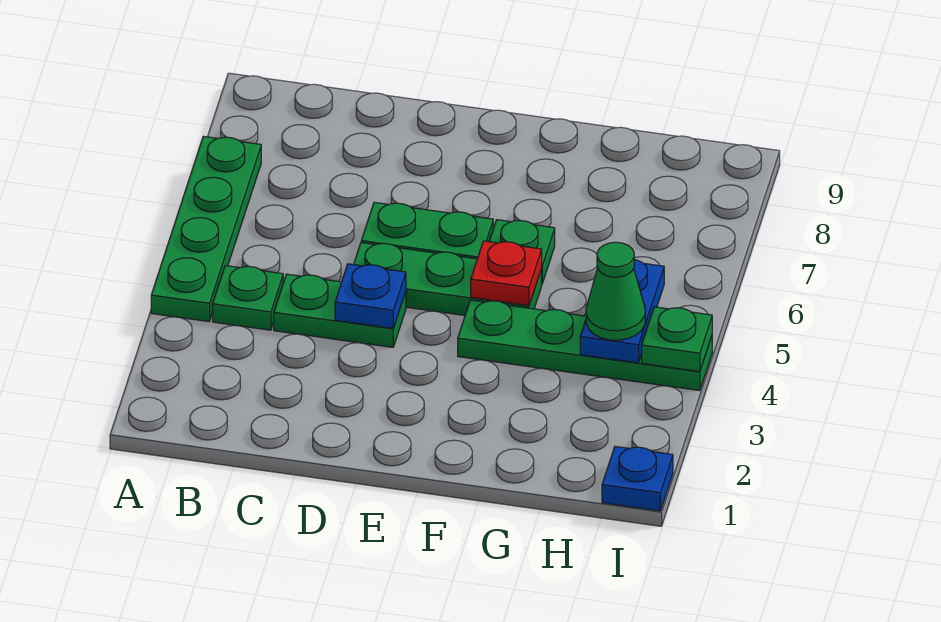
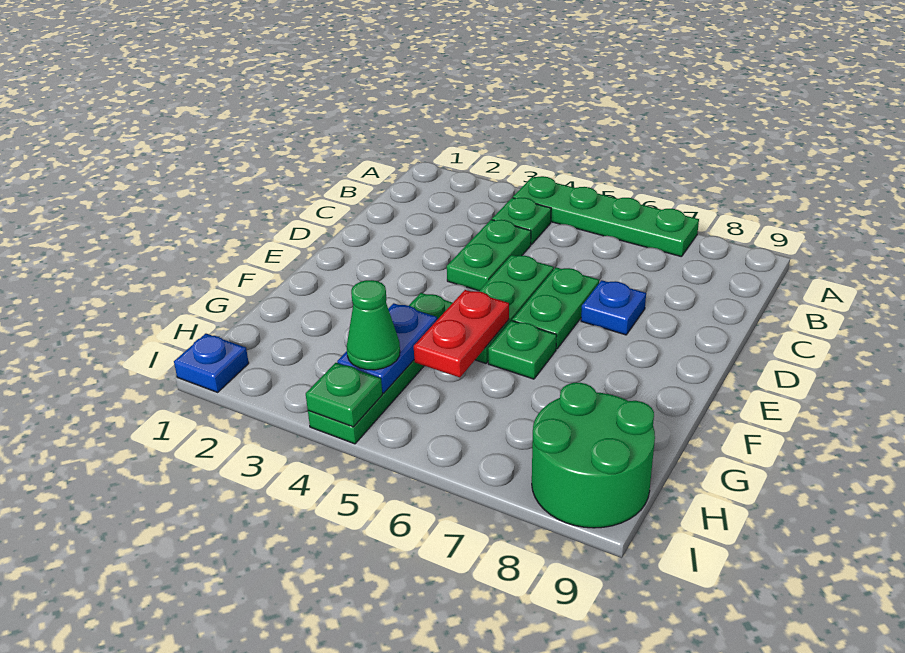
blue plate D4 level 2 -> blue plate D7 level 1
red plate F5 level 2 -> red plate F5:G5 level 2
blue plate H4:H5 level 2 -> blue plate G4:H4 level 2
none -> green round brick H8:I9 level 1

